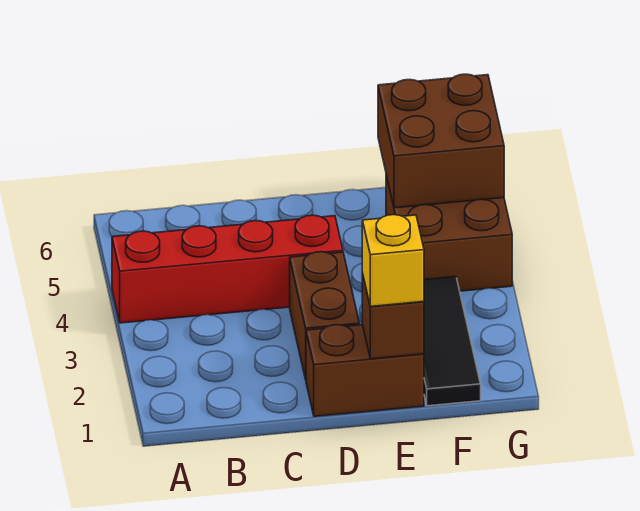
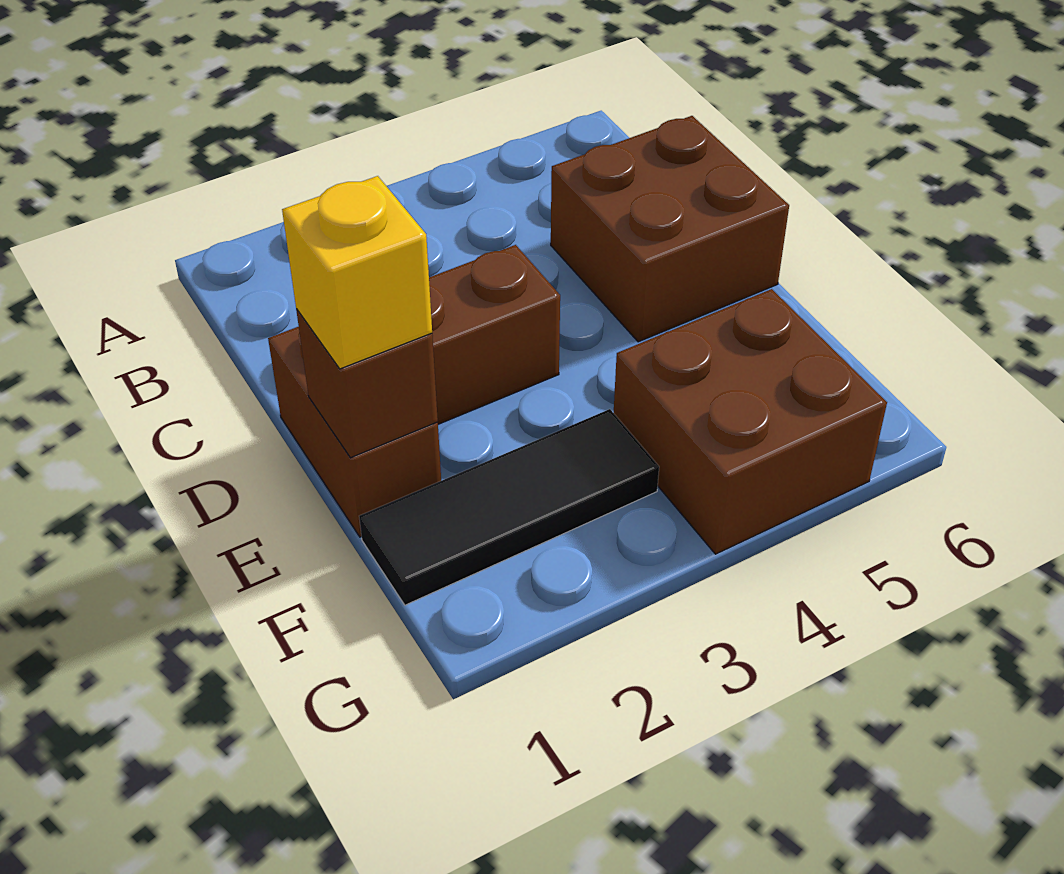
red brick A4:D4 level 1 -> none
brown brick F5:G6 level 2 -> brown brick C5:D6 level 1

